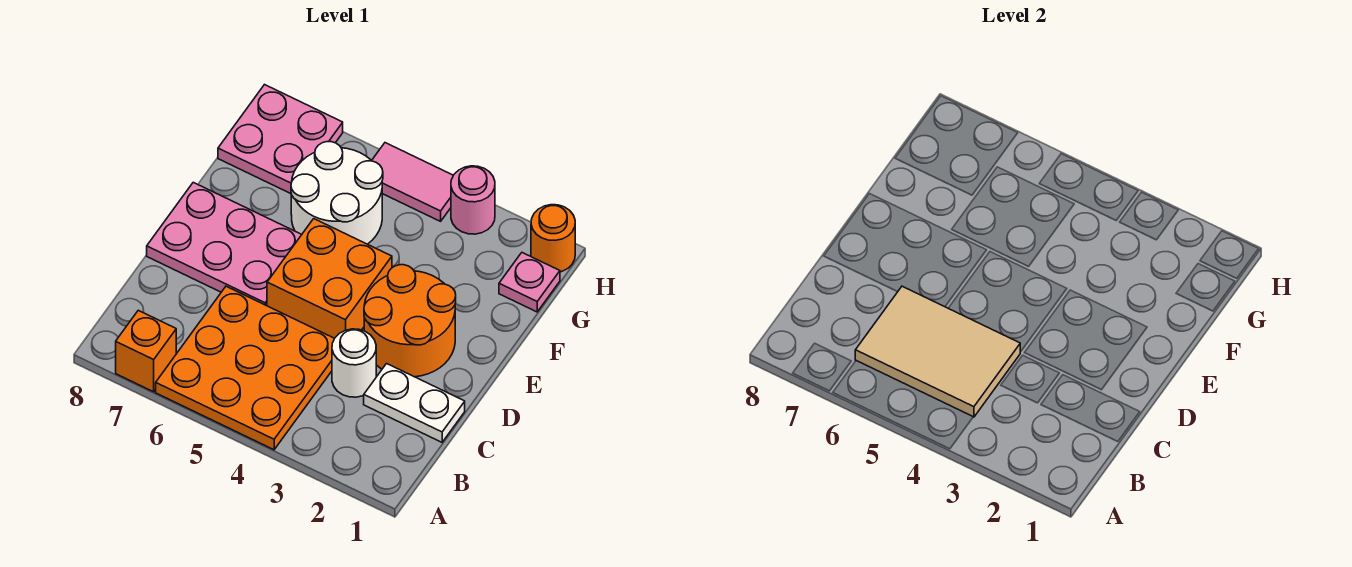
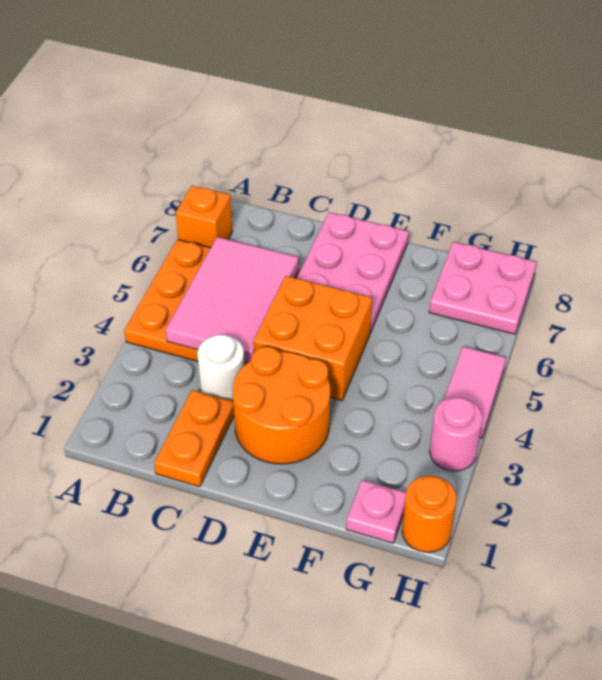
tan tile B4:C6 level 2 -> pink tile B4:C6 level 2
white plate C1:C2 level 1 -> orange plate C1:C2 level 1
white round brick F5:G6 level 1 -> none

